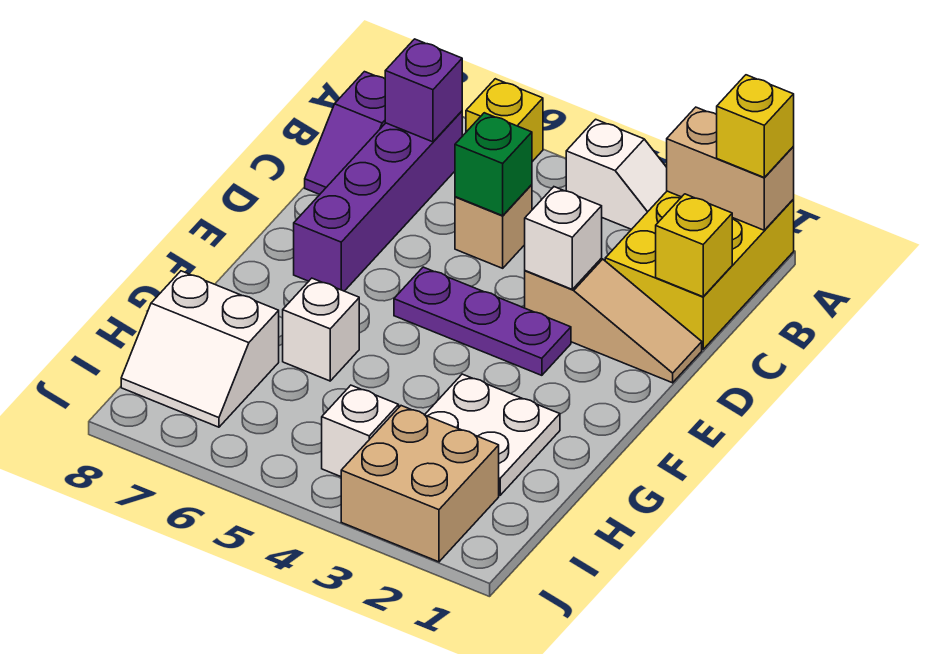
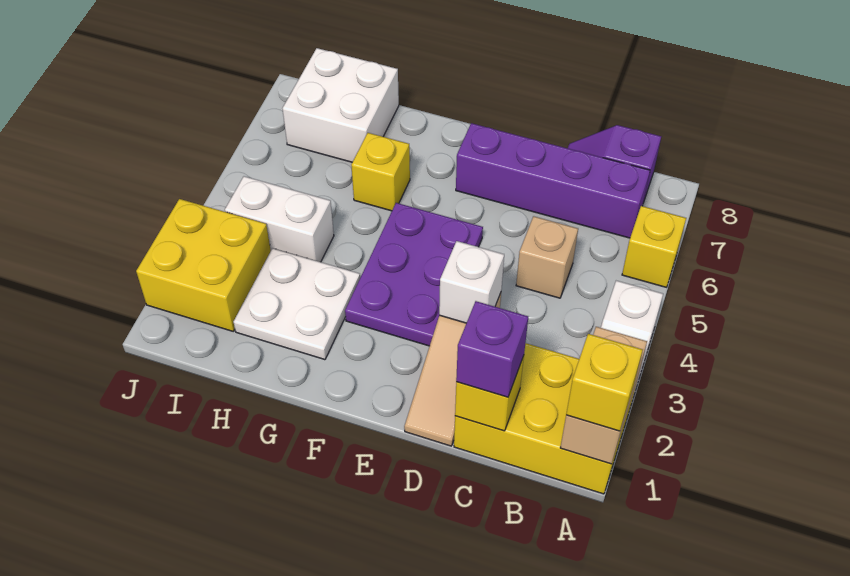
purple brick B7 level 2 -> purple brick C1 level 3
green brick C5 level 2 -> none
purple plate E3:E5 level 1 -> purple plate E3:F5 level 1
white brick G6 level 1 -> yellow brick G6 level 1
white slope H7:I8 level 1 top H -> white brick H7:I8 level 1
tan brick I2:J3 level 1 -> yellow brick I2:J3 level 1
white brick I4 level 1 -> white brick H4:I4 level 1

